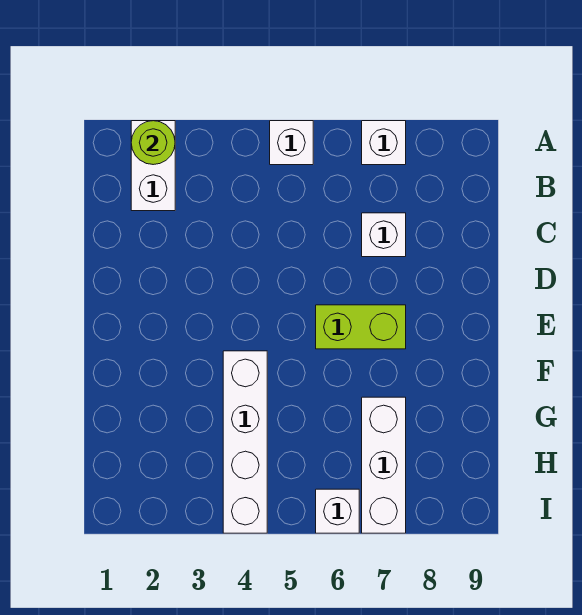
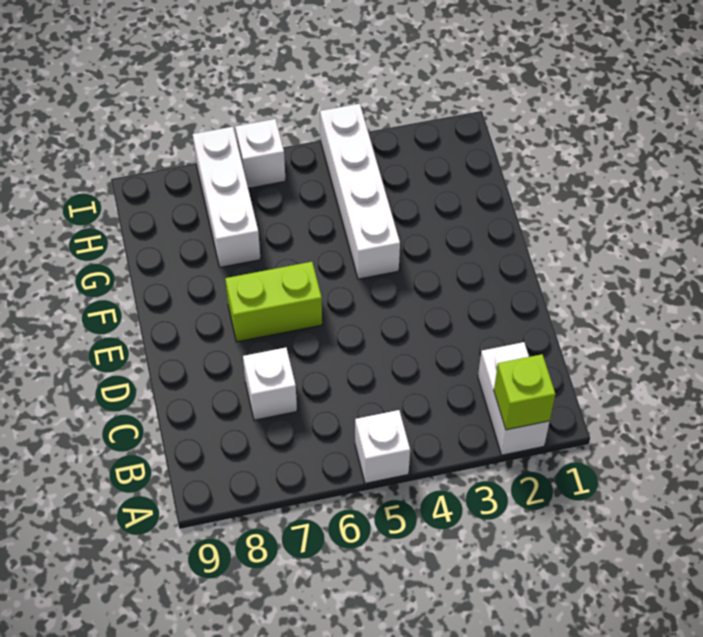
lime round brick A2 level 2 -> lime brick A2 level 2
white brick A7 level 1 -> none

